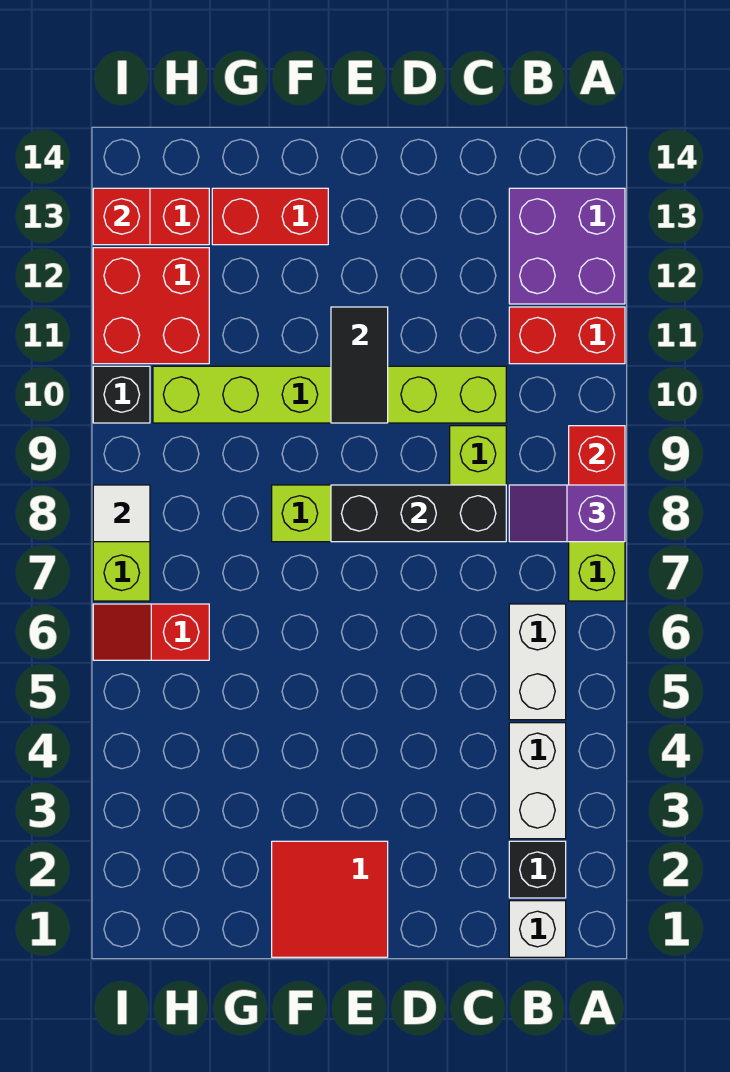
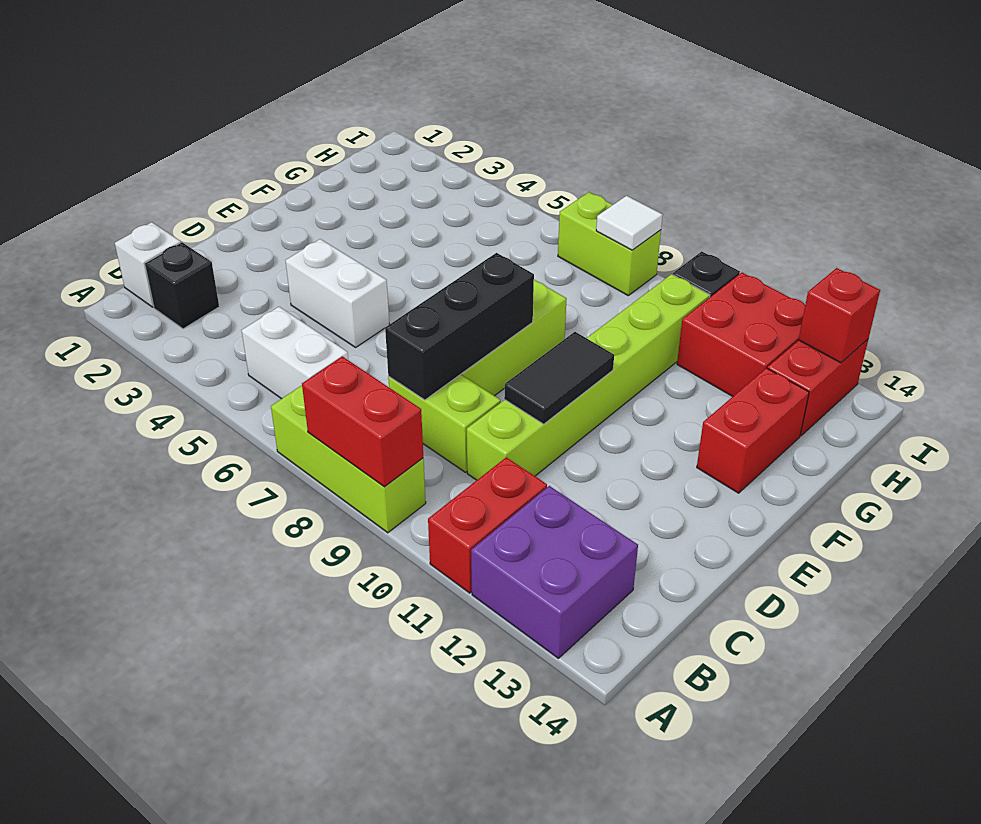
purple slope A8:B8 level 3 top A -> none
white brick B3:B4 level 1 -> white brick D4:D5 level 1
red tile E1:F2 level 1 -> none
black tile E10:E11 level 2 -> black tile D10:E10 level 2
red slope H6:I6 level 1 top H -> none

